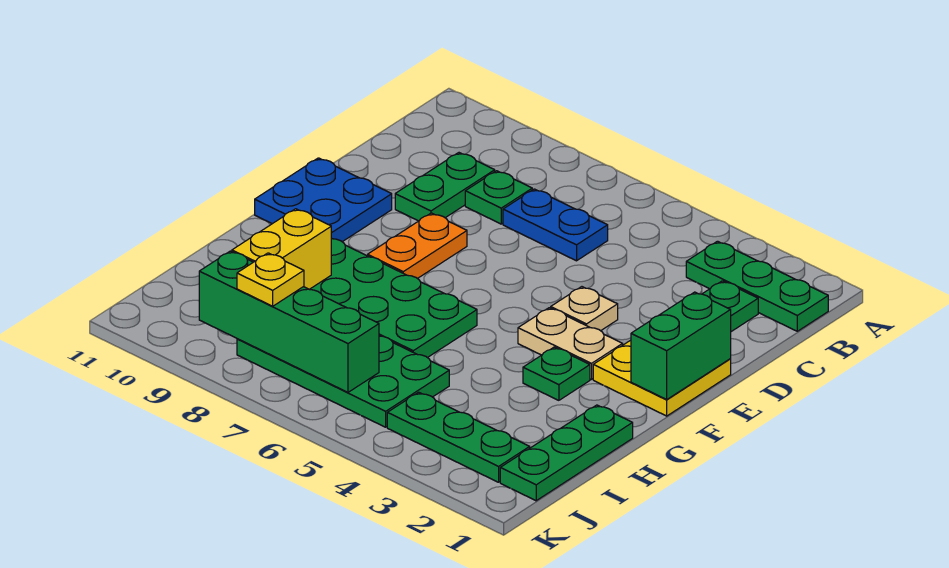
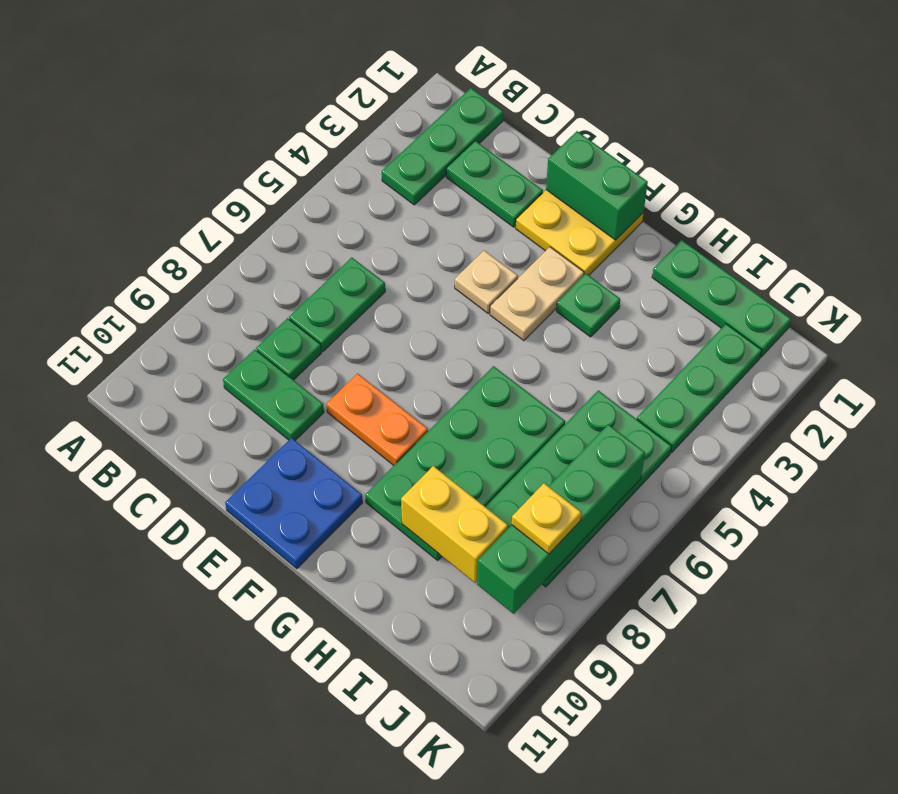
blue plate C6:C7 level 1 -> green plate C6:C7 level 1

